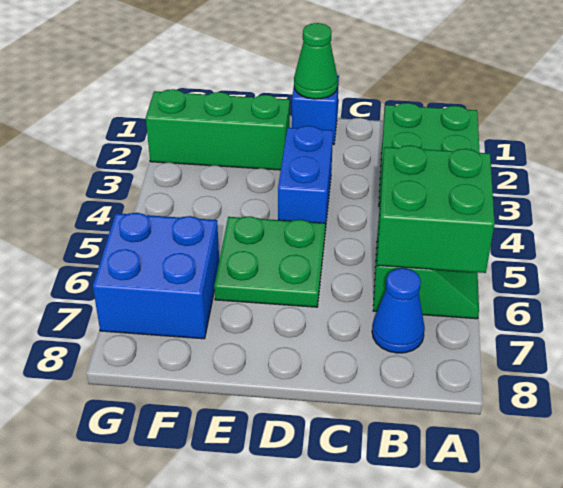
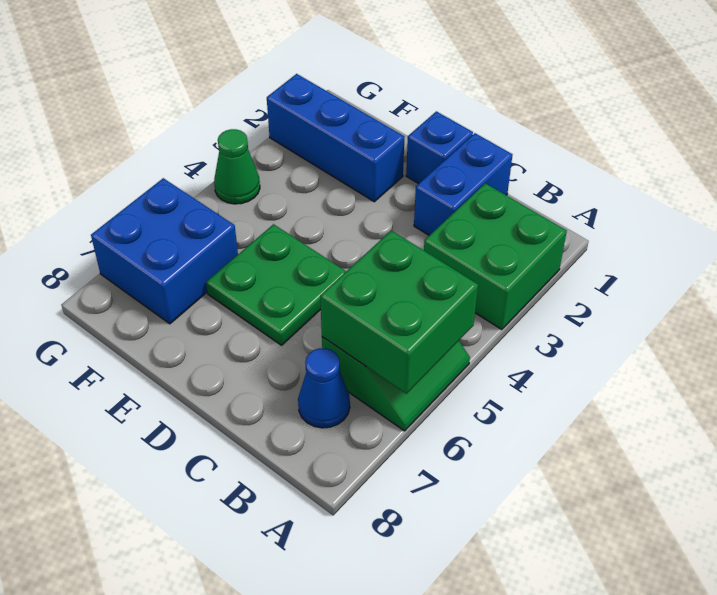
green cone D1 level 2 -> green cone G4 level 1
blue brick D3:D4 level 1 -> blue brick C1:C2 level 1
green brick E2:G2 level 1 -> blue brick E2:G2 level 1

